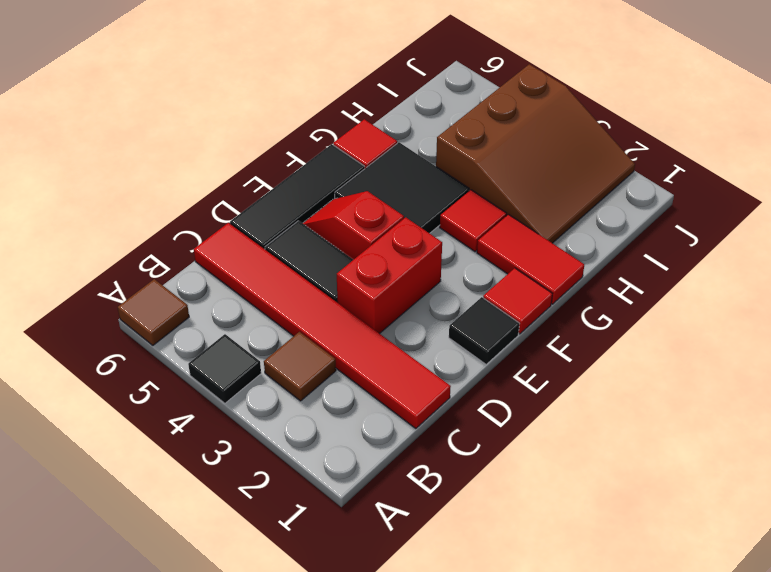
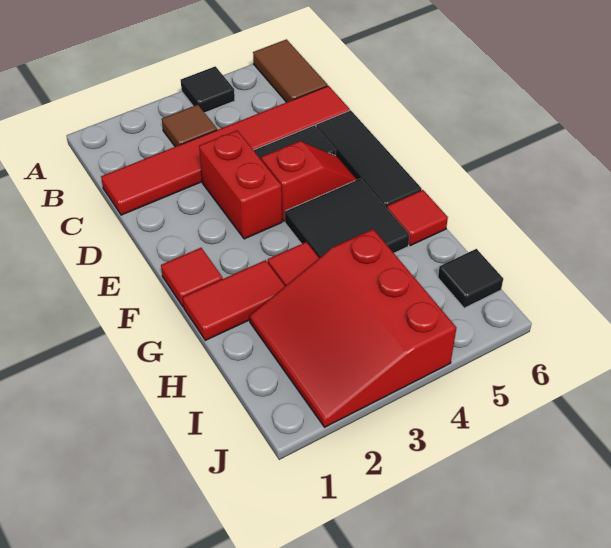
brown tile A6 level 1 -> brown tile A6:B6 level 1
black tile E1 level 1 -> black tile I6 level 1
brown slope H2:J4 level 1 top 4 -> red slope H2:J4 level 1 top 4

